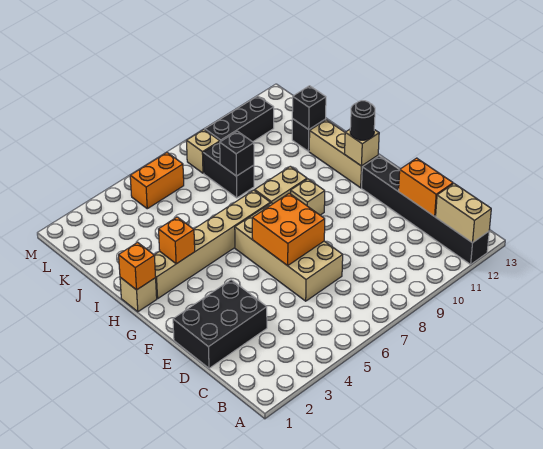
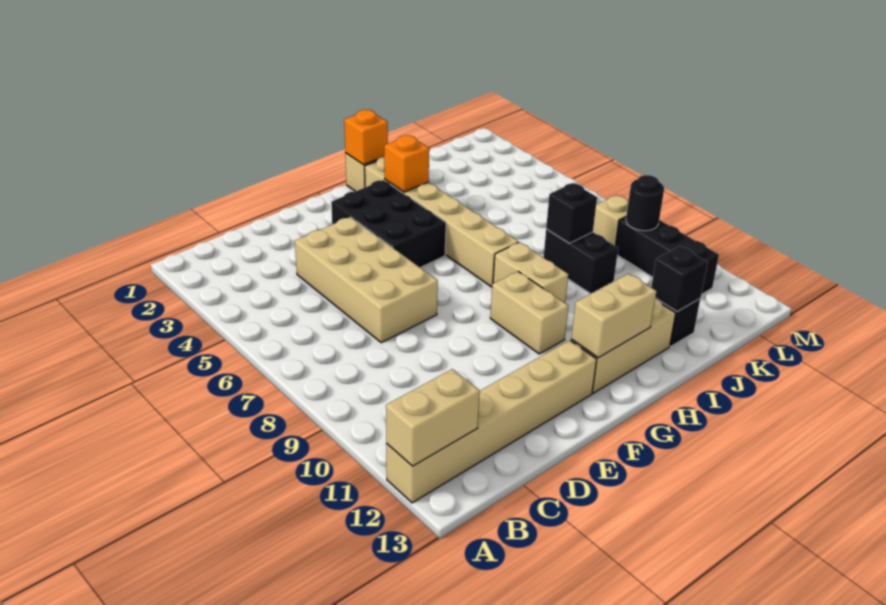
black brick A12:F12 level 1 -> tan brick A12:F12 level 1
orange brick C12:D12 level 2 -> none
black brick D1:E3 level 1 -> black brick F3:G5 level 1
tan brick D6:G7 level 1 -> tan brick D4:E7 level 1
orange brick E6:F7 level 2 -> none
tan brick G9 level 1 -> tan brick G9:G10 level 1
tan brick G12 level 2 -> tan brick G12:H12 level 2
black round brick G12 level 3 -> black round brick L9 level 2
black brick J8:K8 level 1 -> black brick J8:J9 level 1
orange brick L5:L6 level 1 -> none

